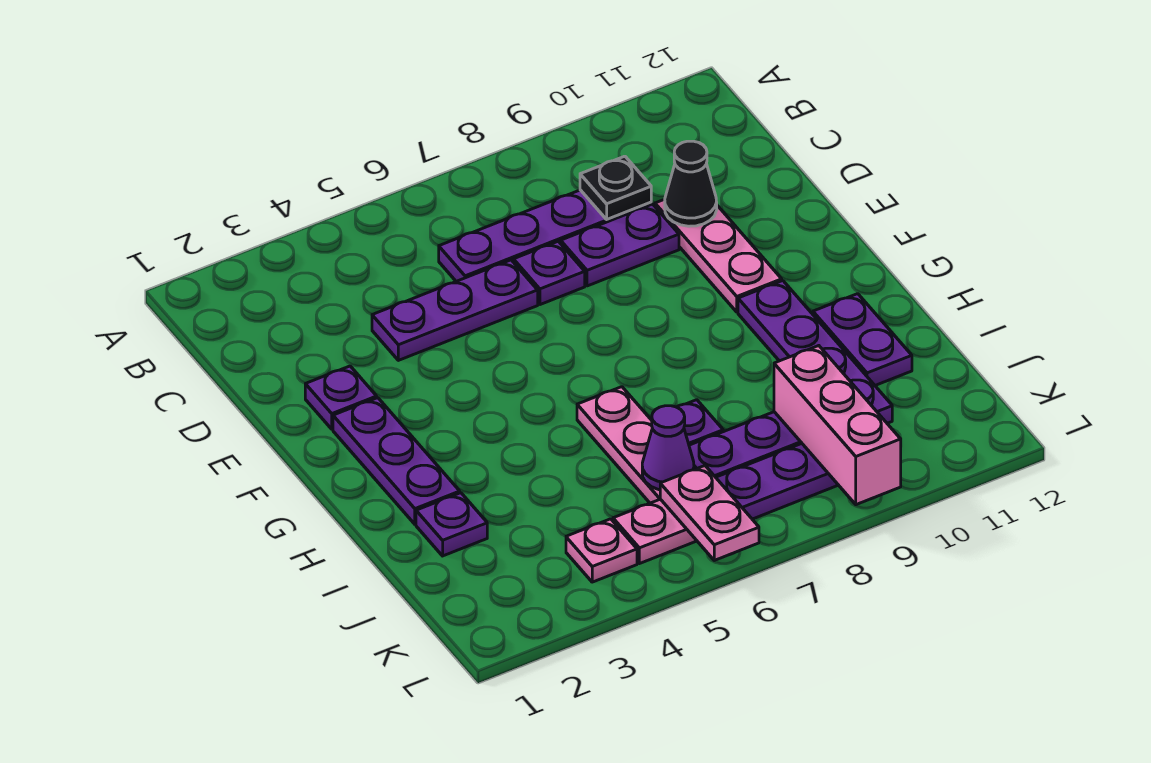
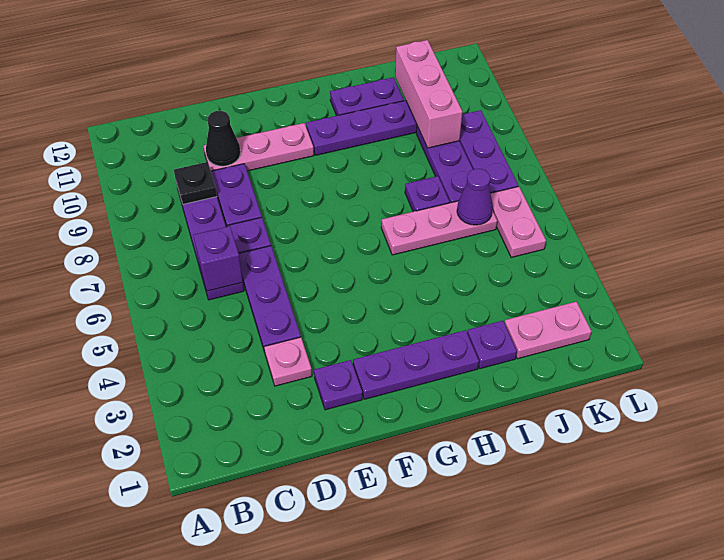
none -> purple brick C6 level 2
pink brick J9:L9 level 2 -> pink brick J9:J11 level 2
pink plate K4 level 1 -> pink plate D3 level 1
pink plate K6:L6 level 2 -> pink plate J2:K2 level 1

